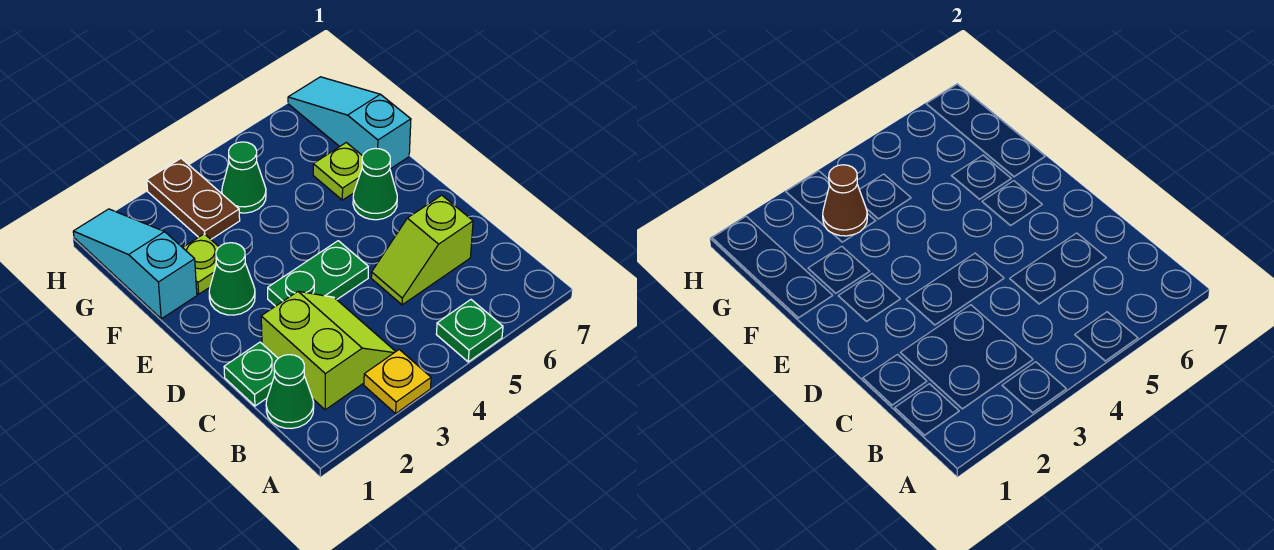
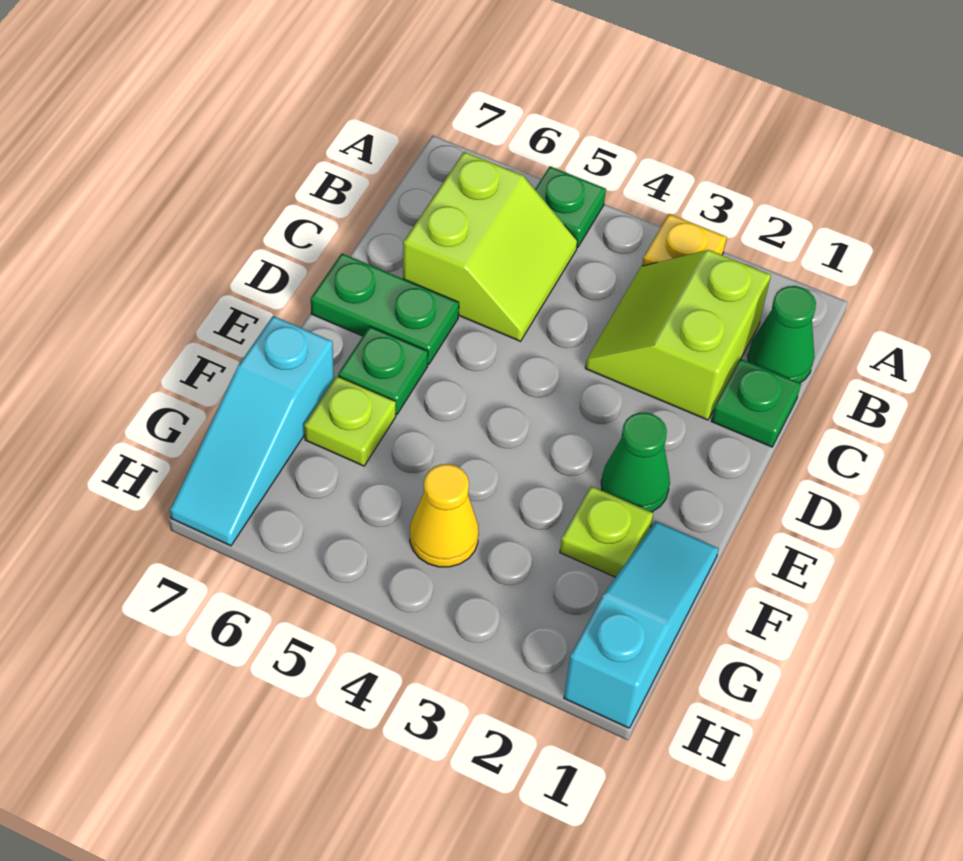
lime slope C5:C6 level 1 top 6 -> lime slope B5:C6 level 1 top 6
green plate D3:D4 level 1 -> green plate D6:D7 level 1
green cone E6 level 1 -> green plate E6 level 1
cyan slope F1:H1 level 1 top F -> cyan slope F1:H1 level 1 top H
brown plate G3:H3 level 1 -> none
brown cone G3 level 2 -> none
green cone G4 level 1 -> yellow cone G4 level 1

